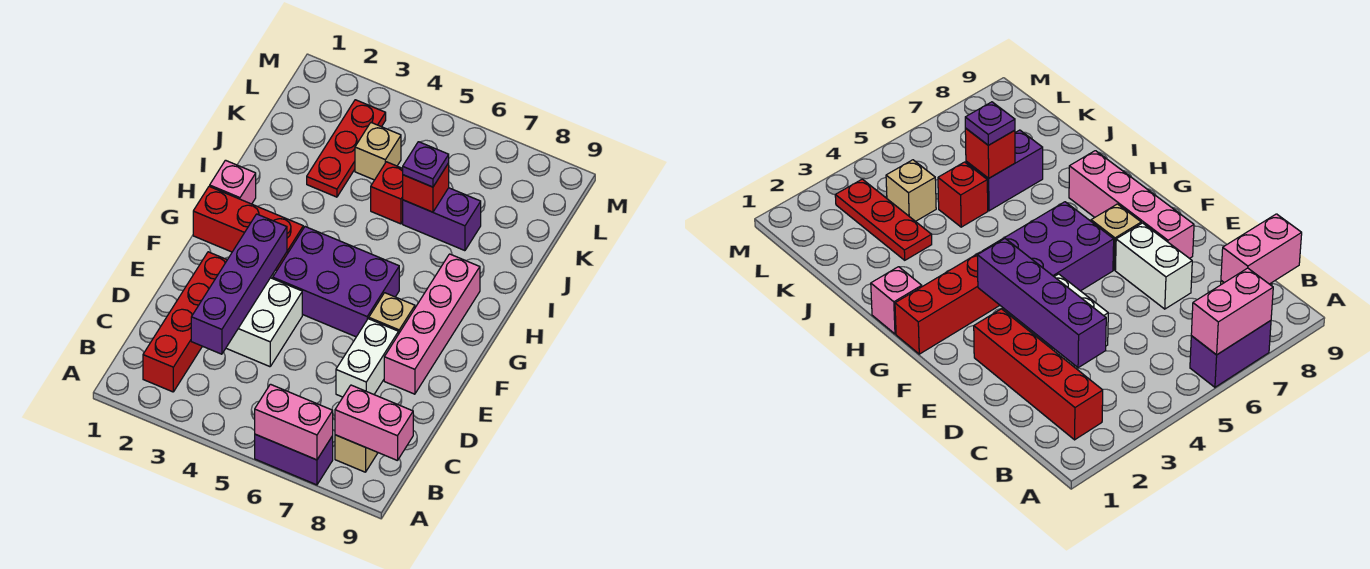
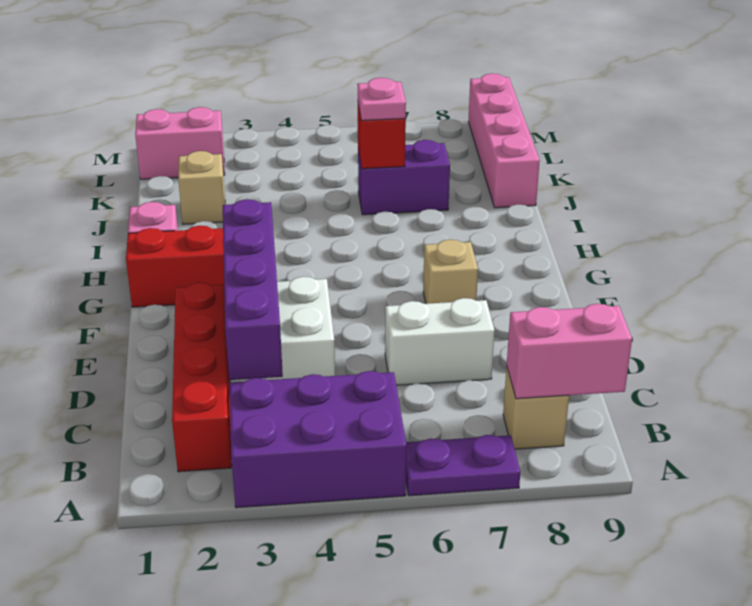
purple brick A6:A7 level 1 -> purple plate A6:A7 level 1
pink brick A6:A7 level 2 -> pink brick L1:L2 level 1
white brick D7:E7 level 1 -> white brick D6:D7 level 1
pink brick E8:H8 level 1 -> pink brick J9:M9 level 1
purple brick F4:G6 level 1 -> purple brick A3:B5 level 1
red plate J3:L3 level 1 -> none
red brick J5 level 1 -> none
purple plate J6 level 3 -> pink plate J6 level 3
tan brick K4 level 1 -> tan brick J2 level 1

